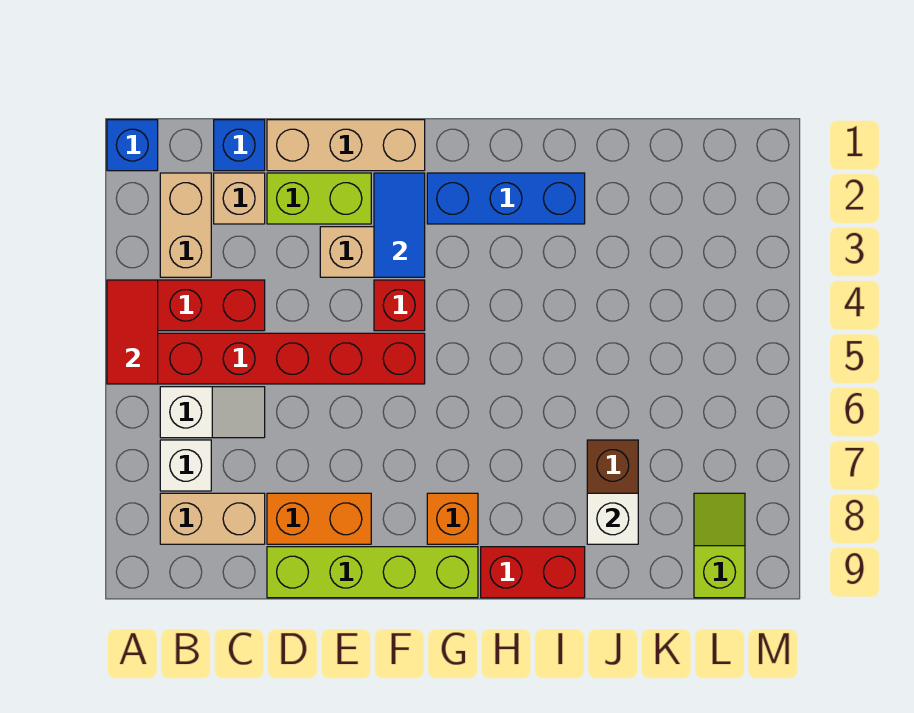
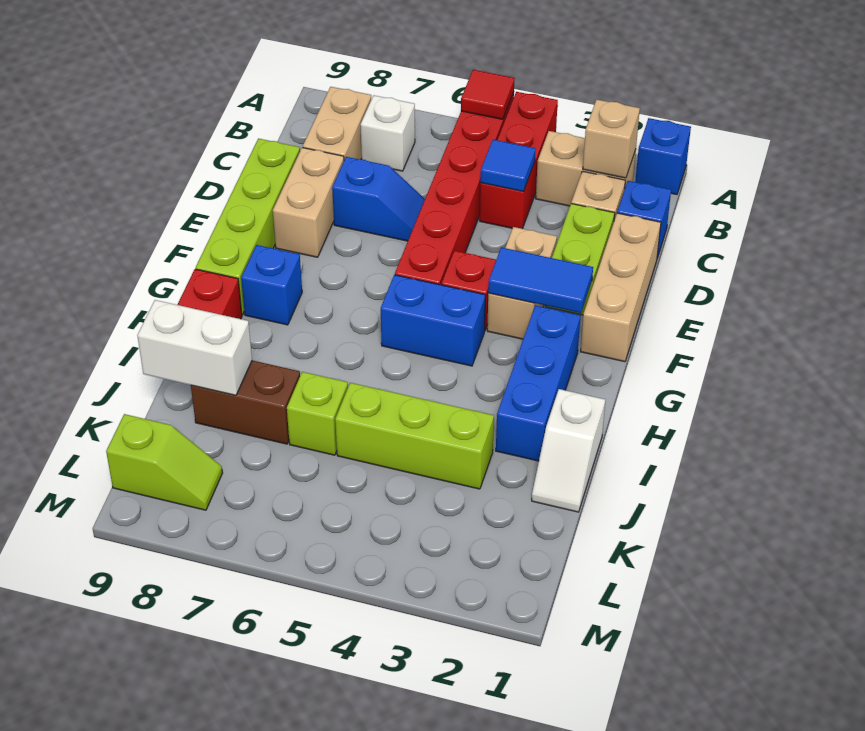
red tile A4:A5 level 2 -> red tile A5 level 2
none -> tan brick B2 level 2
white slope B6:C6 level 1 top B -> white slope I1:J1 level 1 top I
none -> blue tile C4 level 2
none -> blue slope D6:D7 level 1 top 7
orange brick D8:E8 level 1 -> tan brick D8:E8 level 1
none -> blue brick G4:G5 level 1
orange brick G8 level 1 -> blue brick G8 level 1
none -> lime brick J3:J5 level 1
none -> lime brick J6 level 1
white brick J8 level 2 -> white brick J8:J9 level 2

